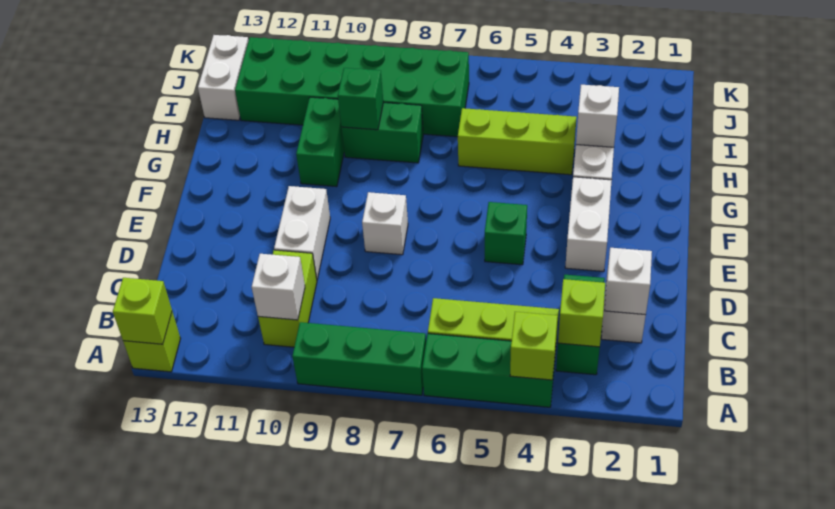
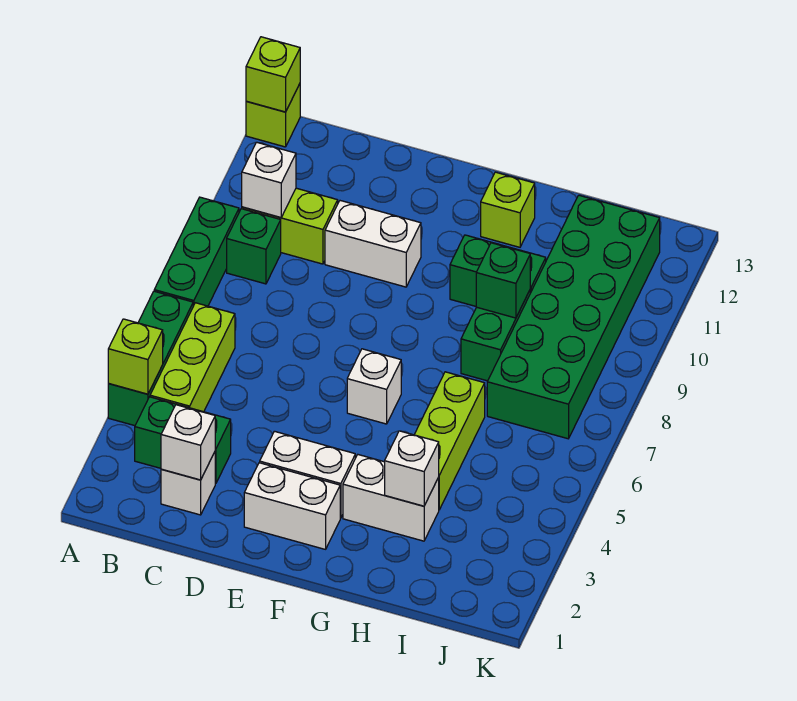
lime brick B3 level 2 -> lime brick G12 level 1
green brick E5 level 1 -> green brick B9 level 1
white brick E8 level 1 -> white brick F6 level 1
white brick I13:J13 level 1 -> white brick E2:F2 level 1

